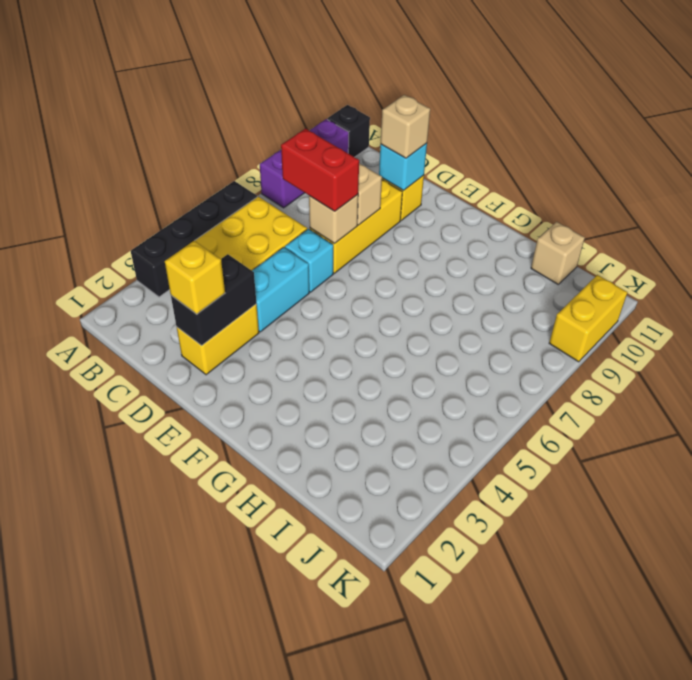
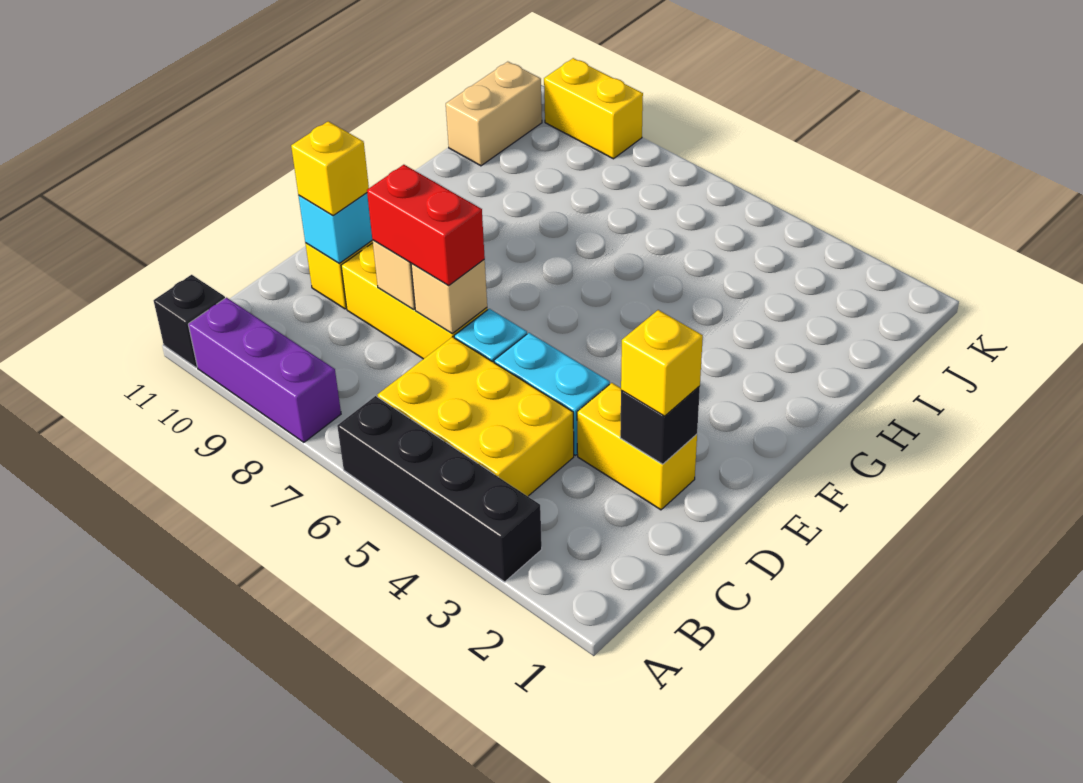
red brick C7:D7 level 3 -> red brick D7:D8 level 3
black brick D2:D3 level 2 -> black brick D2 level 2
tan brick D10 level 3 -> yellow brick D10 level 3
tan brick I11 level 1 -> tan brick I11:J11 level 1

